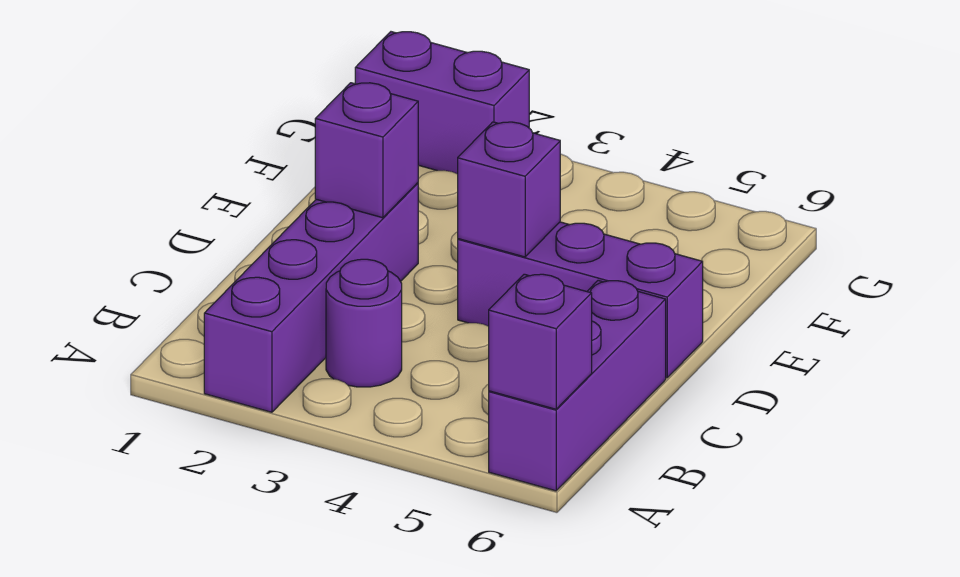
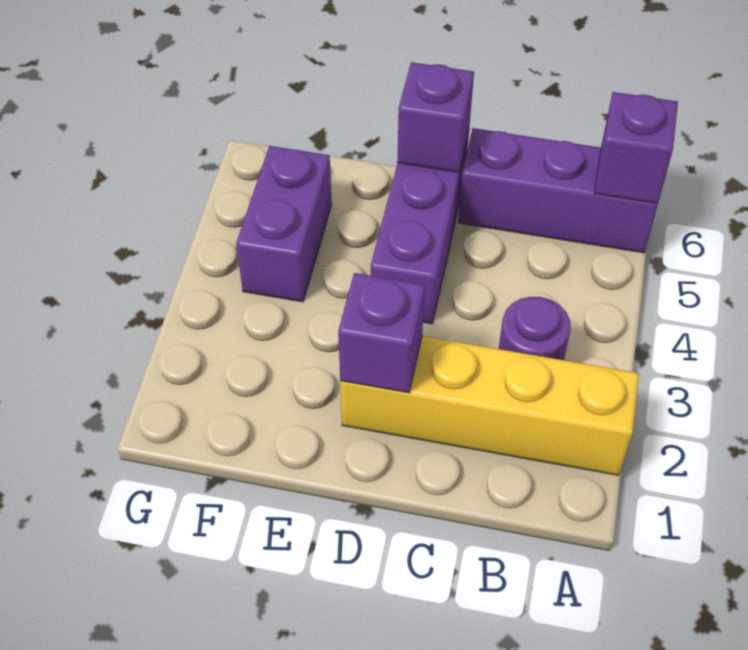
purple brick A2:D2 level 1 -> yellow brick A2:D2 level 1
purple brick D4 level 2 -> purple brick D6 level 2
purple brick G1:G2 level 1 -> purple brick F4:F5 level 1

